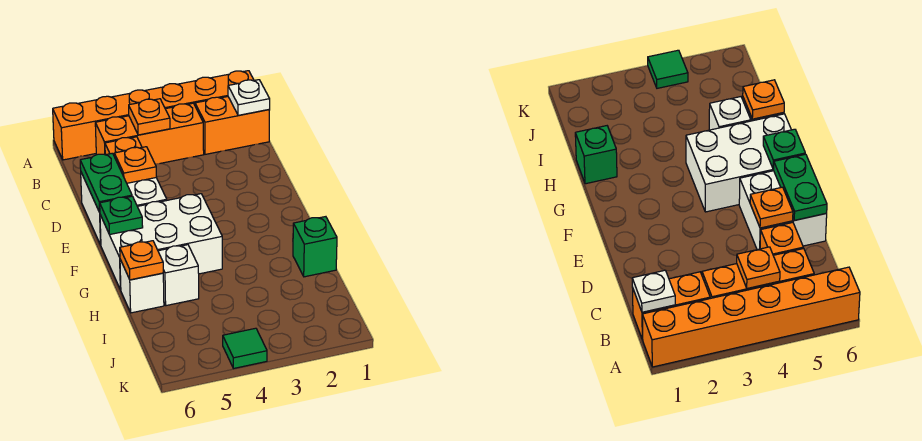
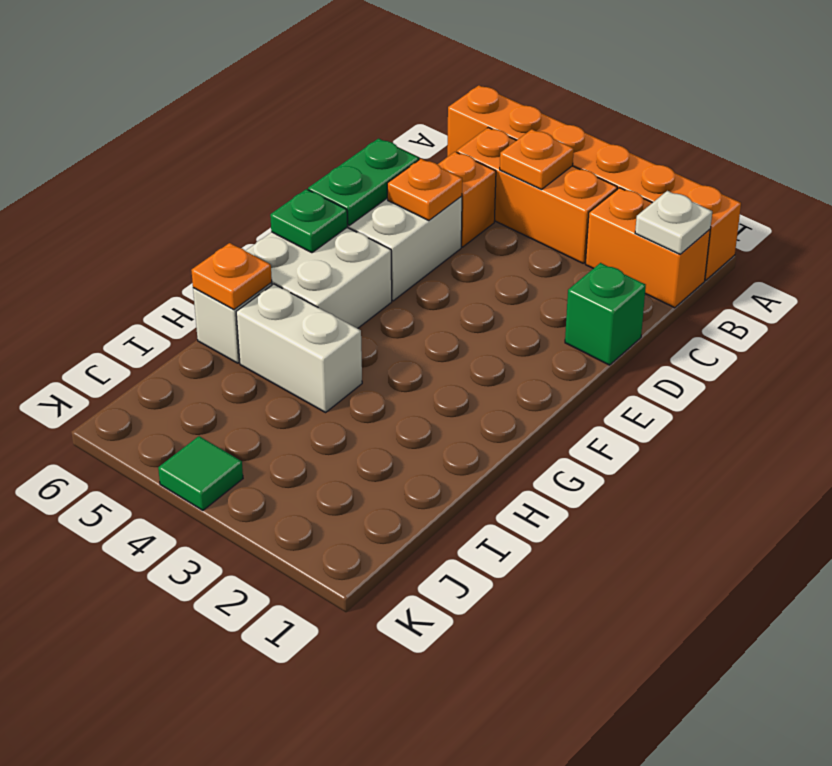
white brick F4:G6 level 1 -> white brick F5:G6 level 1
green brick H1 level 1 -> green brick D1 level 1
white brick H5 level 1 -> white brick H4:H5 level 1

